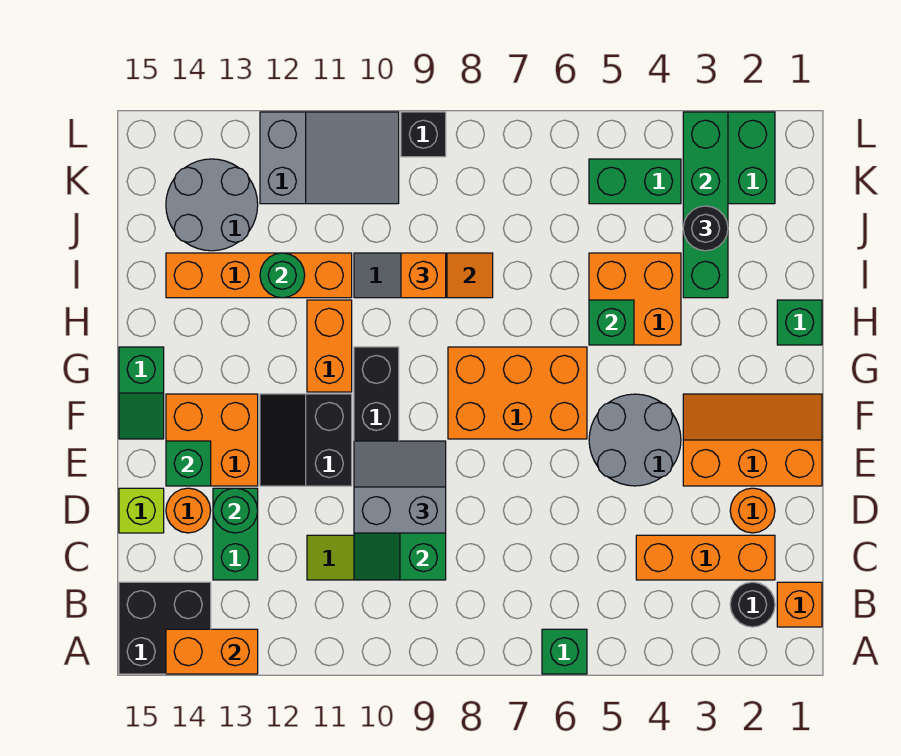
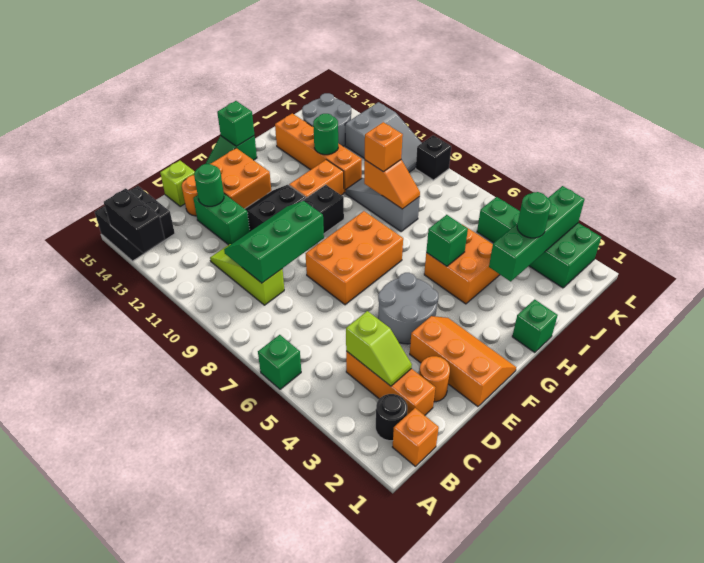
orange brick A13:A14 level 2 -> black brick A13:A14 level 2
none -> lime slope C3:C4 level 2 top 4
green brick C13:D13 level 1 -> green brick D12:D13 level 1
grey slope D9:E10 level 3 top D -> none
green brick E14 level 2 -> green brick G15 level 2
orange brick F6:G8 level 1 -> orange brick E7:G8 level 1
black round brick J3 level 3 -> green round brick J3 level 3

